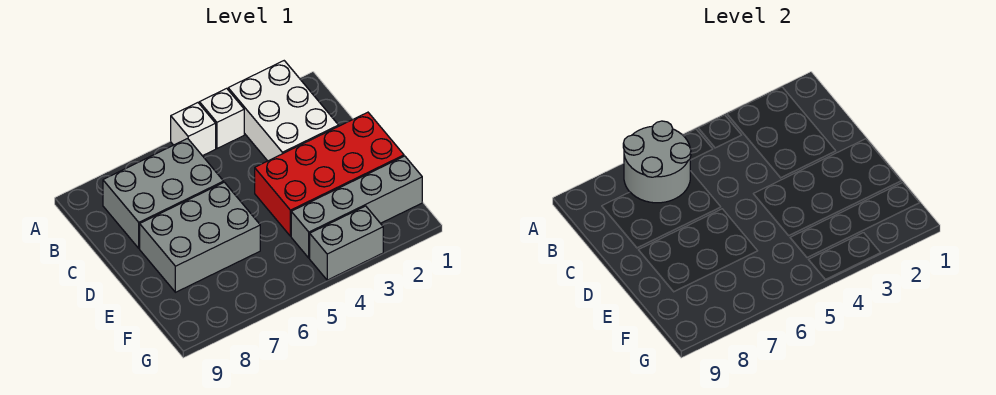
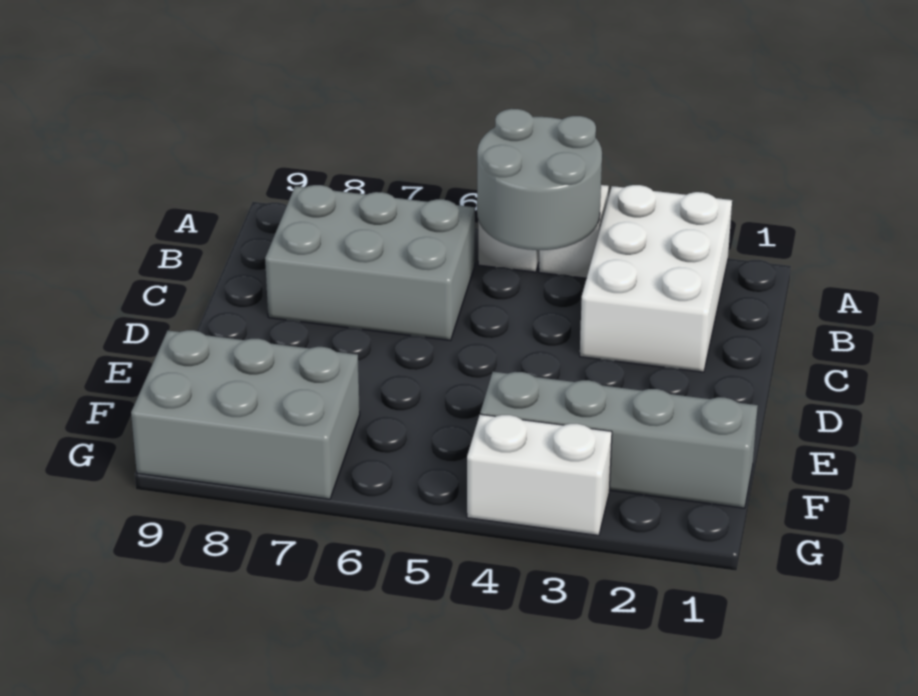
grey round brick A6:B7 level 2 -> grey round brick A4:B5 level 2
red brick D1:E4 level 1 -> none
grey brick D6:E8 level 1 -> grey brick F7:G9 level 1
grey brick G3:G4 level 1 -> white brick G3:G4 level 1

